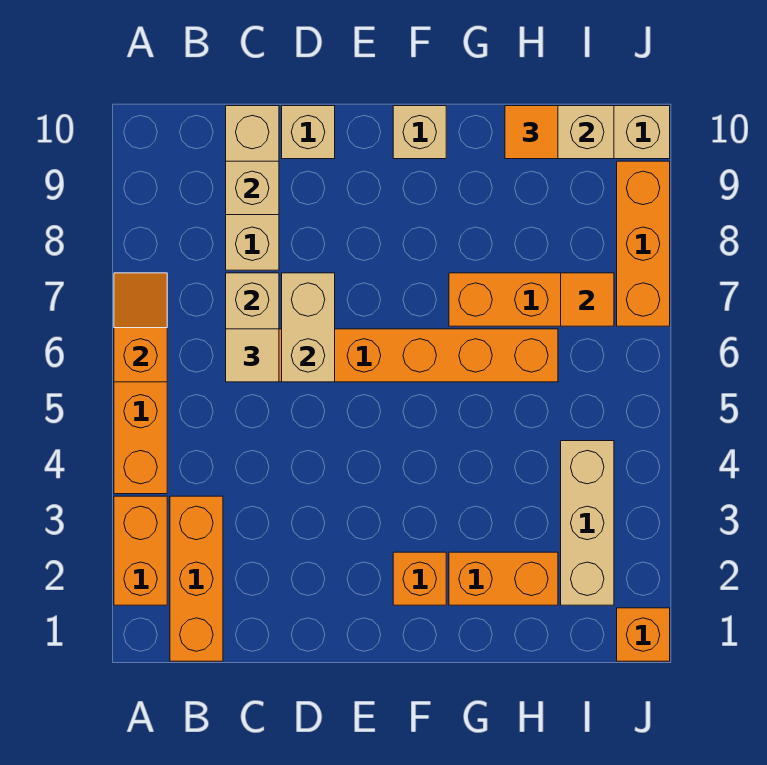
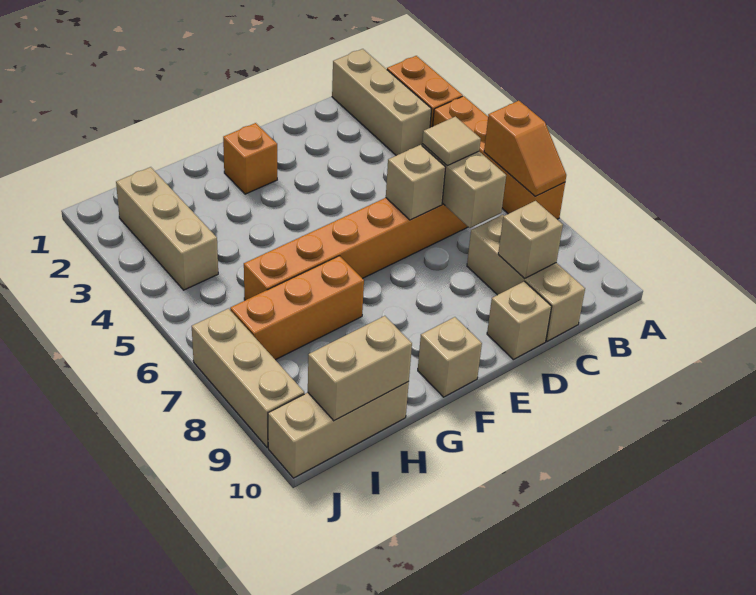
orange brick B1:B3 level 1 -> tan brick B1:B3 level 1
tan brick D6:D7 level 2 -> tan brick D6 level 2
orange brick G2:H2 level 1 -> none
orange tile H10 level 3 -> none
orange tile I7 level 2 -> none
orange brick J1 level 1 -> none
orange brick J7:J9 level 1 -> tan brick J7:J9 level 1

